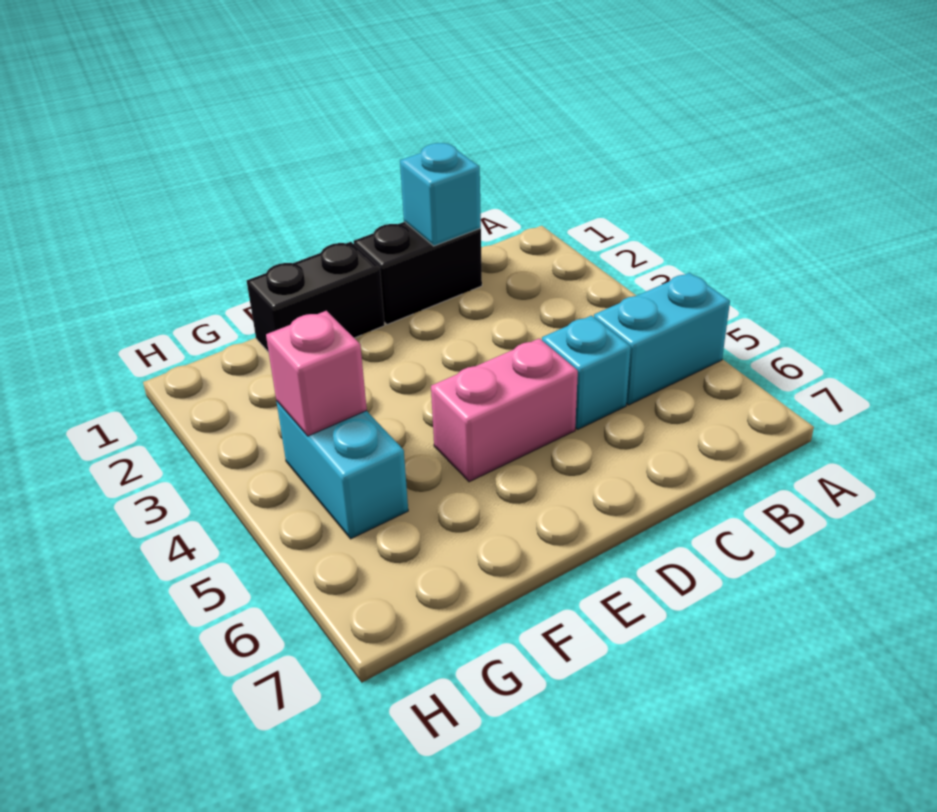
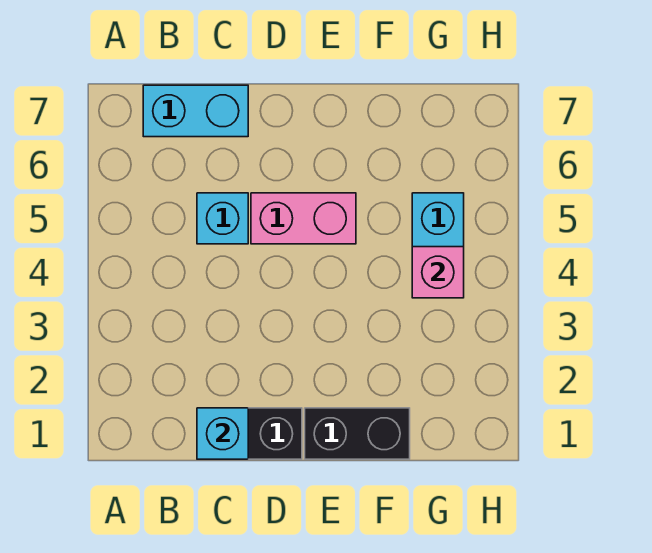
cyan brick A5:B5 level 1 -> cyan brick B7:C7 level 1

